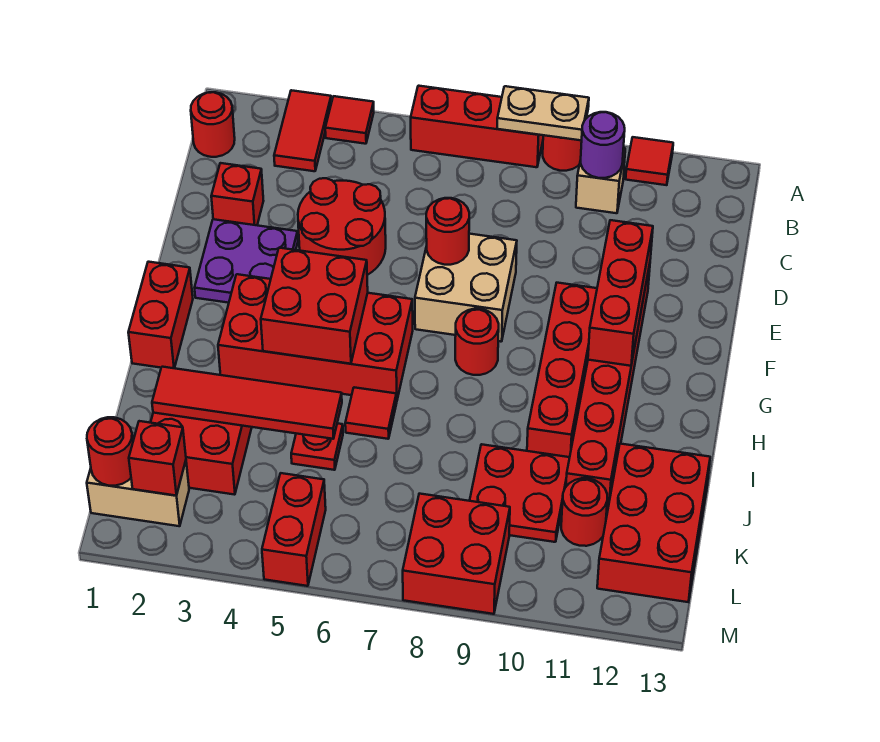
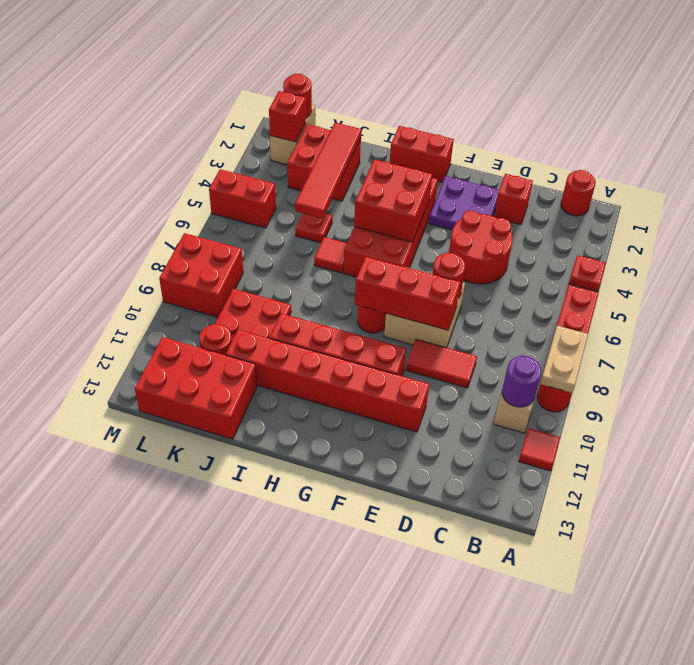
red tile A3:B3 level 1 -> red tile D9:E9 level 1
red tile A4 level 1 -> red plate A4 level 1
red brick E11:G11 level 2 -> red brick E8:G8 level 2

